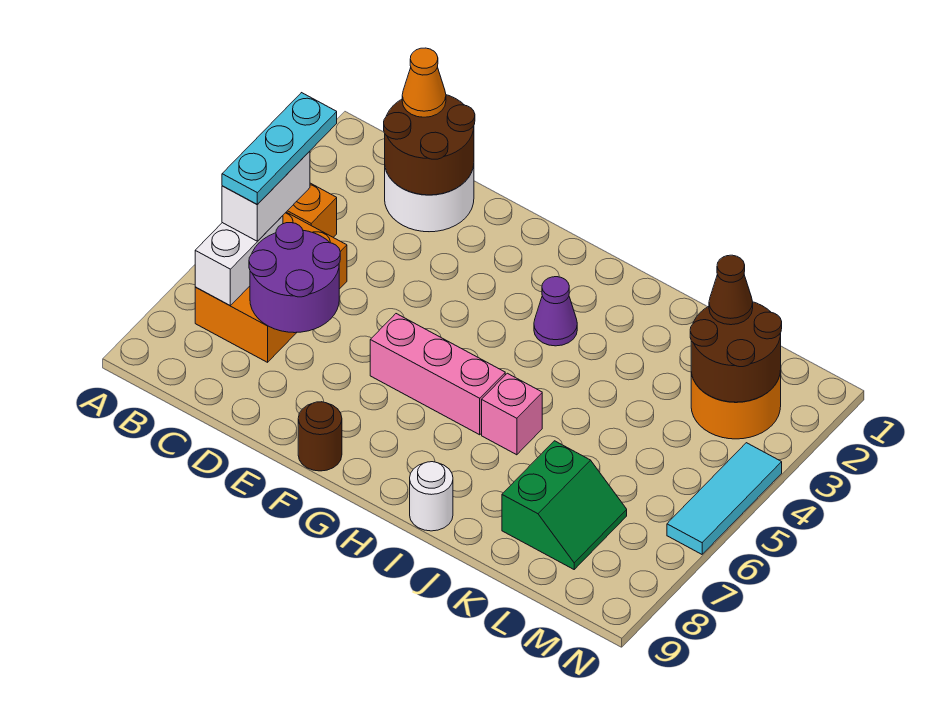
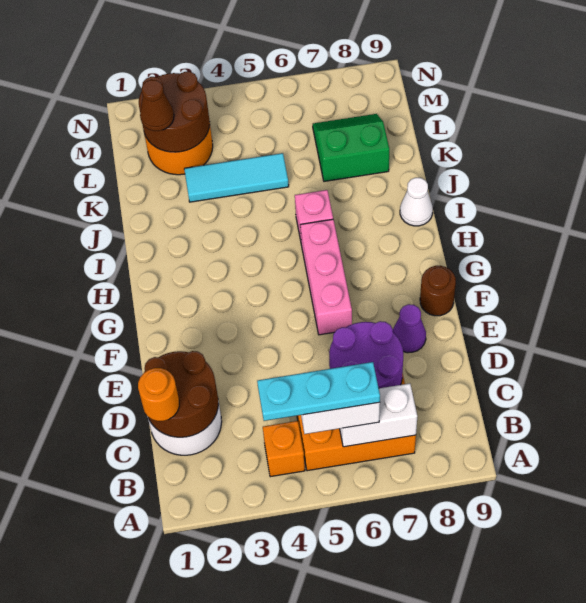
orange cone C1 level 3 -> orange round brick C1 level 3
purple cone H3 level 1 -> purple cone E8 level 1
white round brick I9 level 1 -> white cone I9 level 1
cyan tile N4:N6 level 1 -> cyan tile K3:K5 level 1

